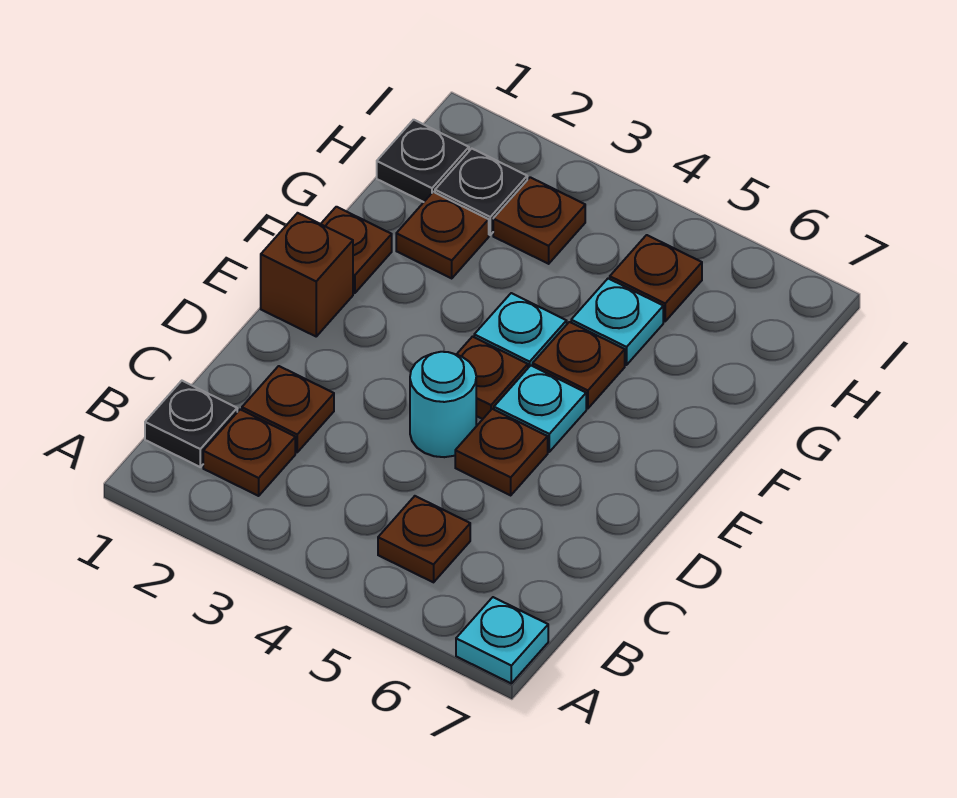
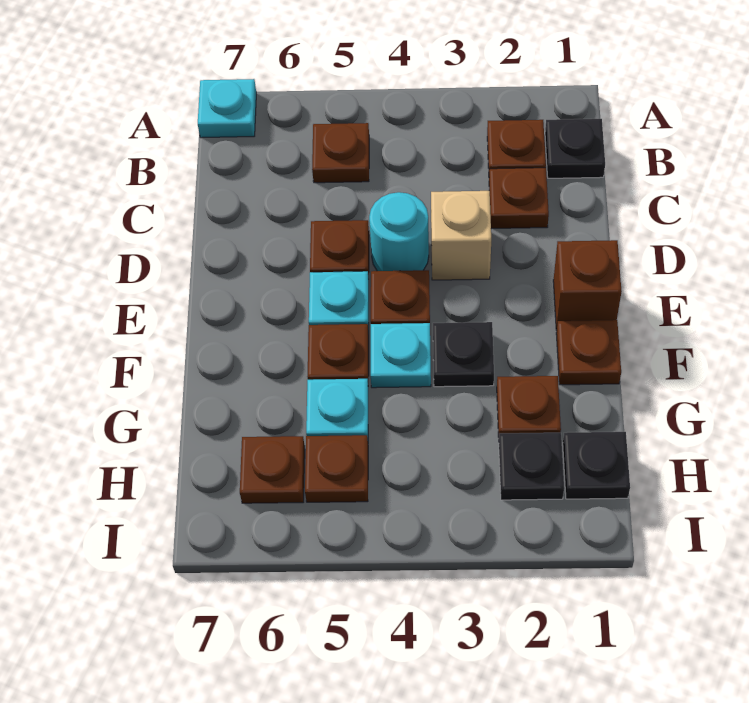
none -> tan brick D3 level 1
none -> black plate F3 level 1
brown plate H3 level 1 -> brown plate H6 level 1

